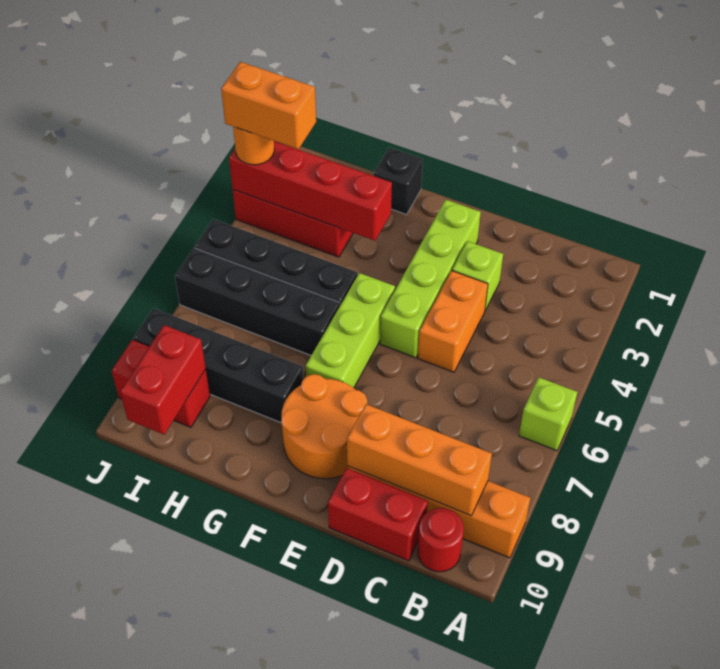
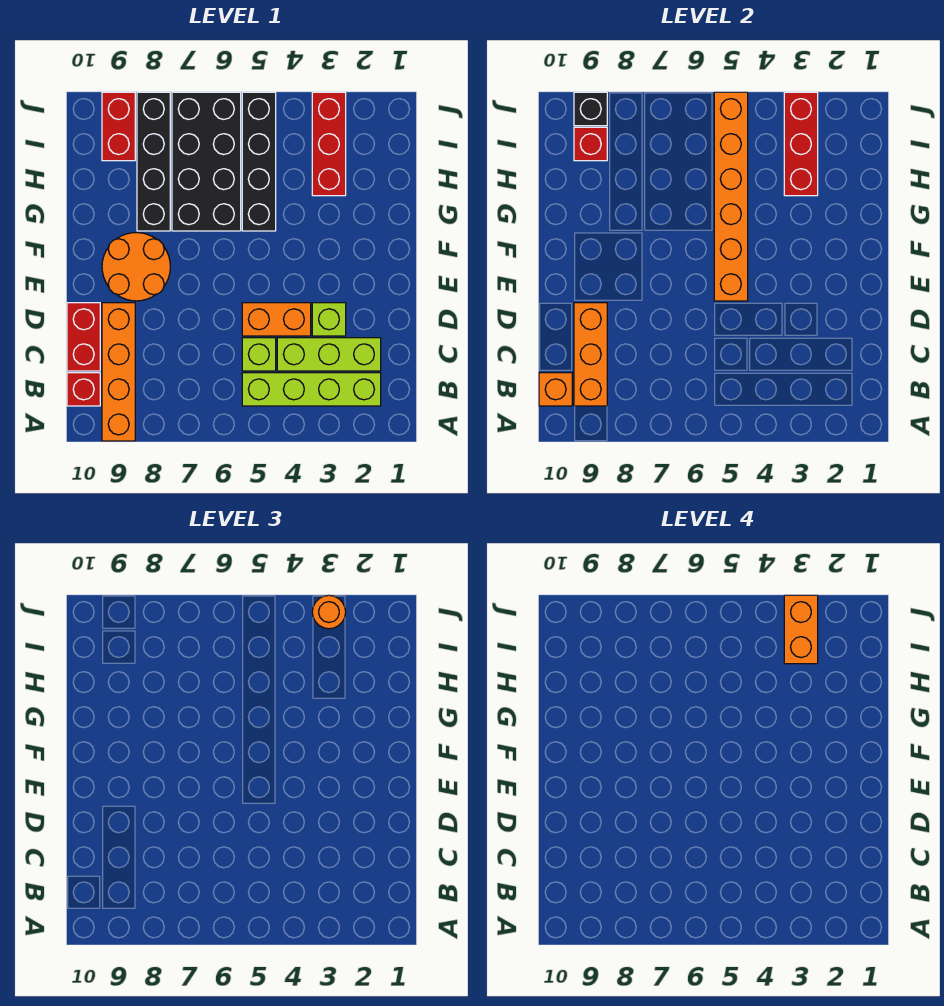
lime brick A6 level 1 -> lime brick C5 level 1
red round brick B10 level 1 -> red brick B10 level 1
none -> orange brick B10 level 2
lime brick E2:E5 level 1 -> lime brick B2:B5 level 1
none -> orange brick E5:J5 level 2
lime brick F5:F7 level 1 -> lime brick C2:C4 level 1
black brick G1 level 1 -> black brick J9 level 2
red brick G3:J3 level 2 -> red brick H3:J3 level 2
black brick G6:J6 level 1 -> black brick G6:J7 level 1
red brick I9:I10 level 2 -> red brick I9 level 2

